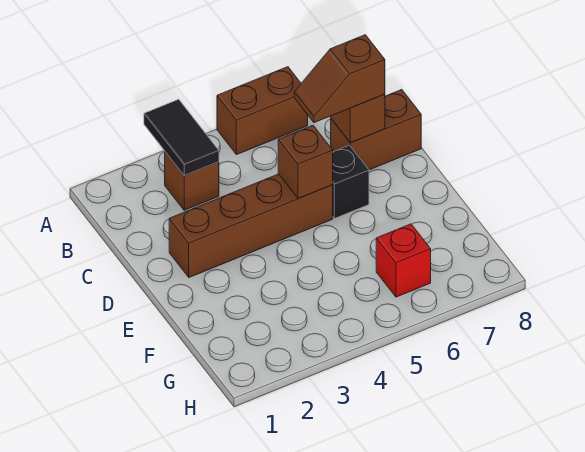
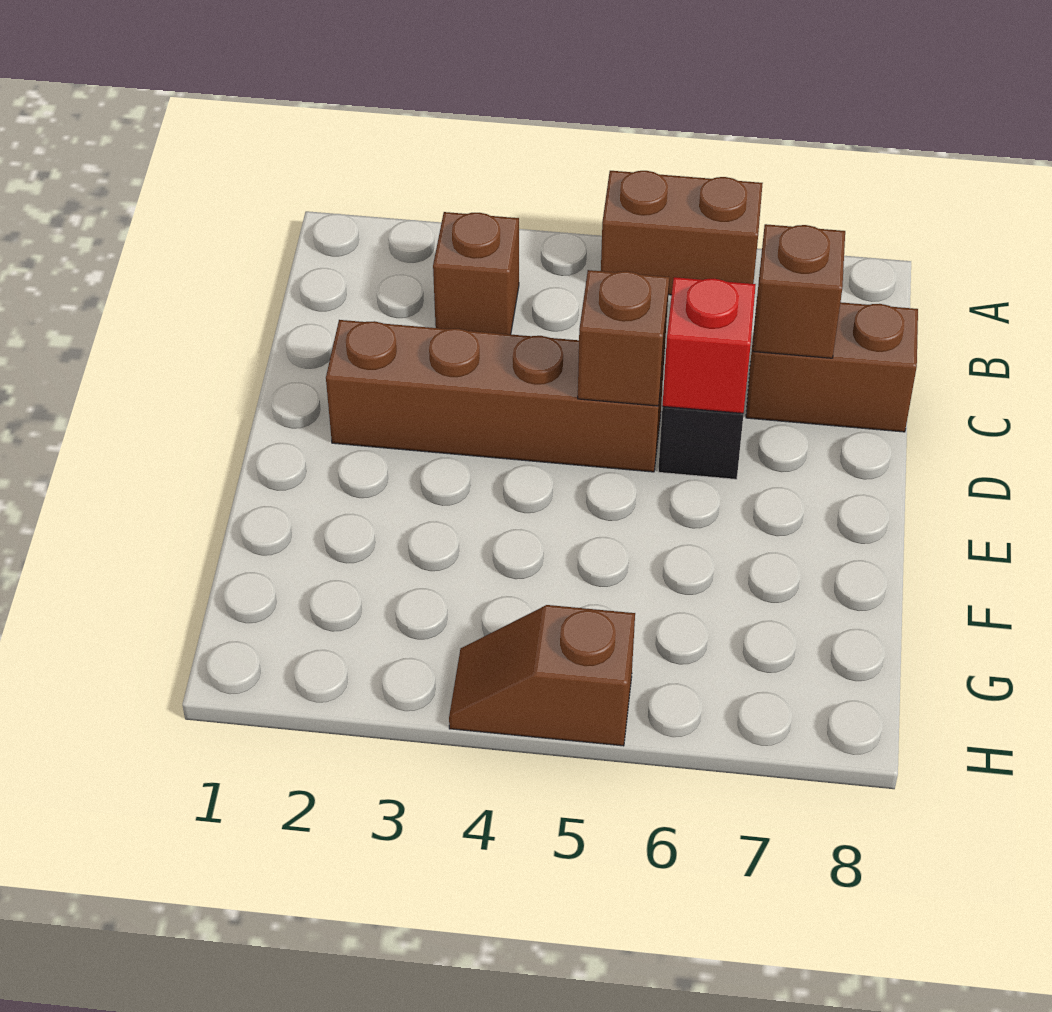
black tile A3:B3 level 2 -> none
brown slope C6:C7 level 3 top 7 -> brown slope H4:H5 level 1 top 5
red brick G6 level 1 -> red brick D6 level 2

